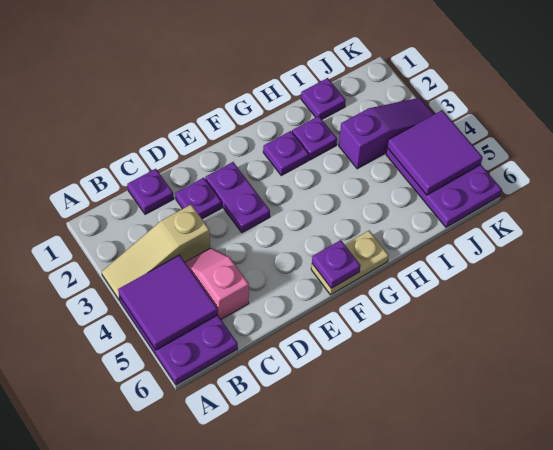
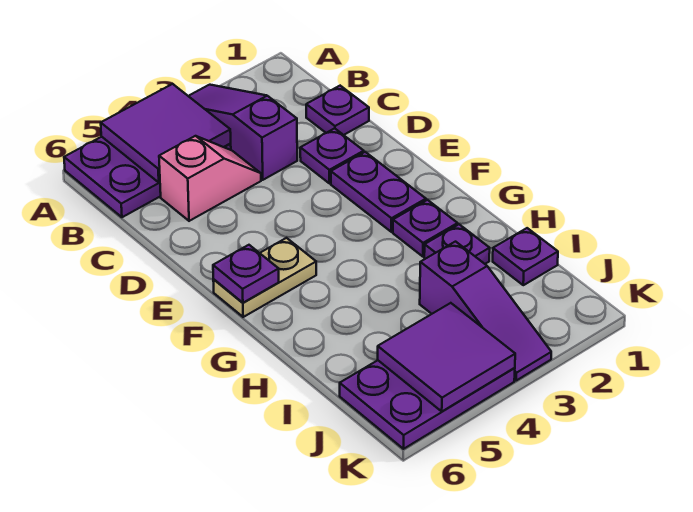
tan slope A3:C3 level 1 top C -> purple slope A3:C3 level 1 top C
purple plate E2:E3 level 1 -> purple plate E2:F2 level 1
tan plate F6:G6 level 1 -> tan plate F5:F6 level 1

